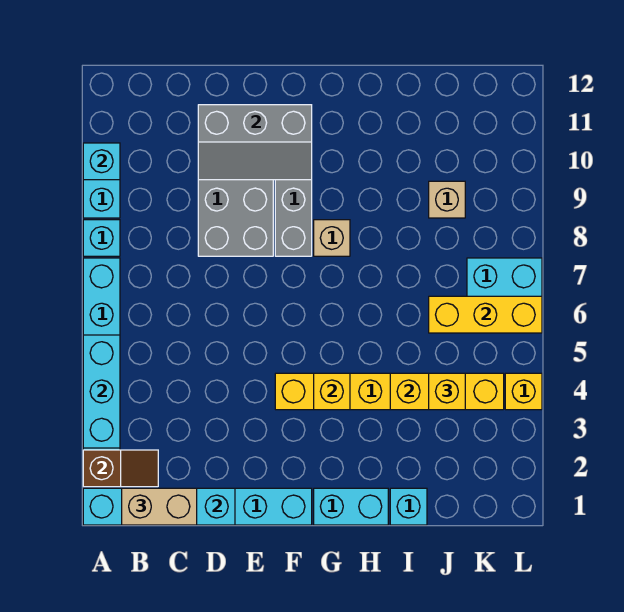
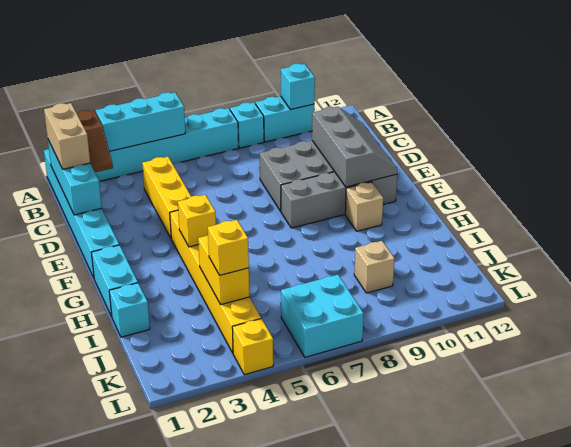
grey slope D10:F11 level 2 top 11 -> grey slope D10:F11 level 2 top 10
tan brick G8 level 1 -> tan brick G10 level 1
yellow brick J6:L6 level 2 -> yellow brick C4:E4 level 1

